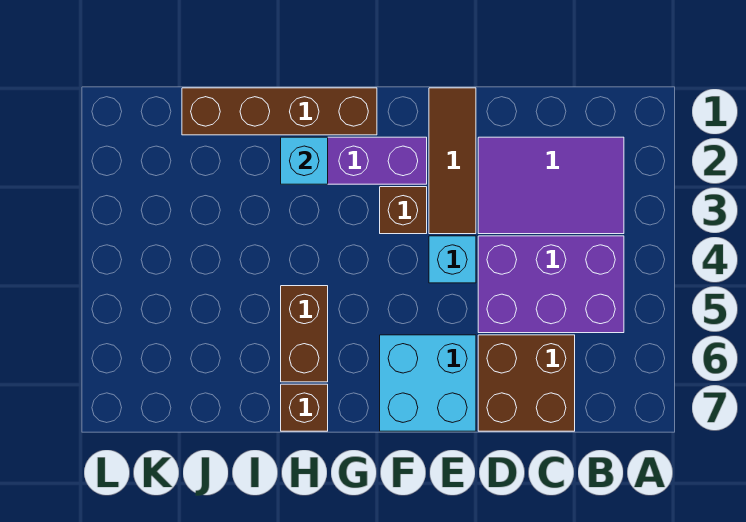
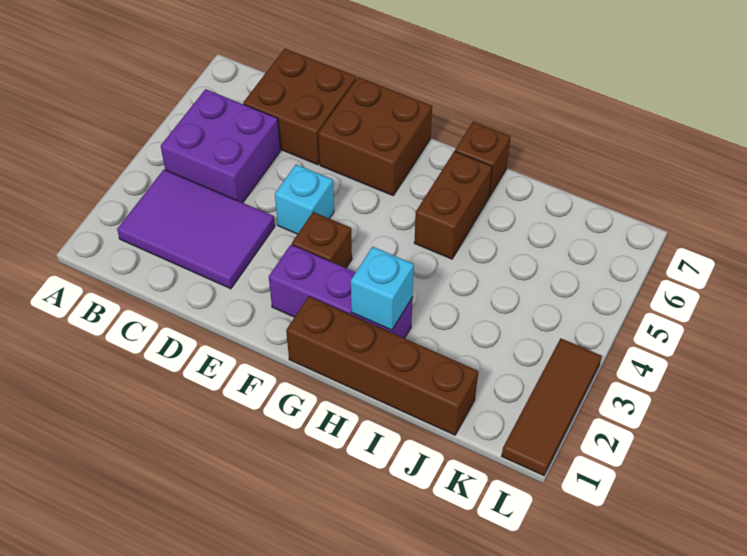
purple brick B4:D5 level 1 -> purple brick B4:C5 level 1
brown tile E1:E3 level 1 -> brown tile L1:L3 level 1
cyan brick E6:F7 level 1 -> brown brick E6:F7 level 1

